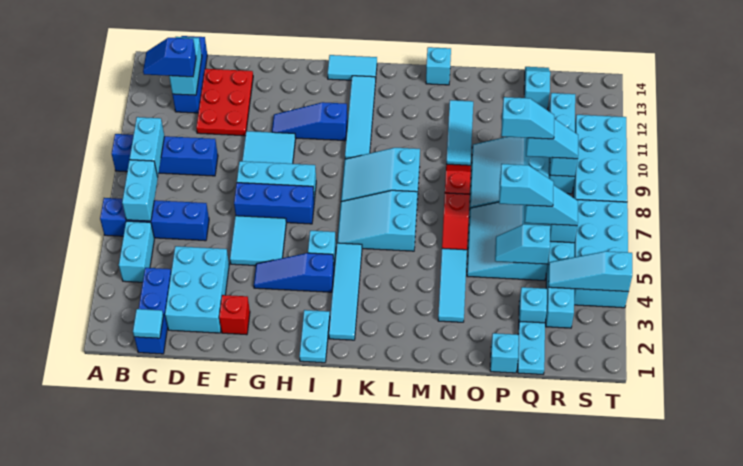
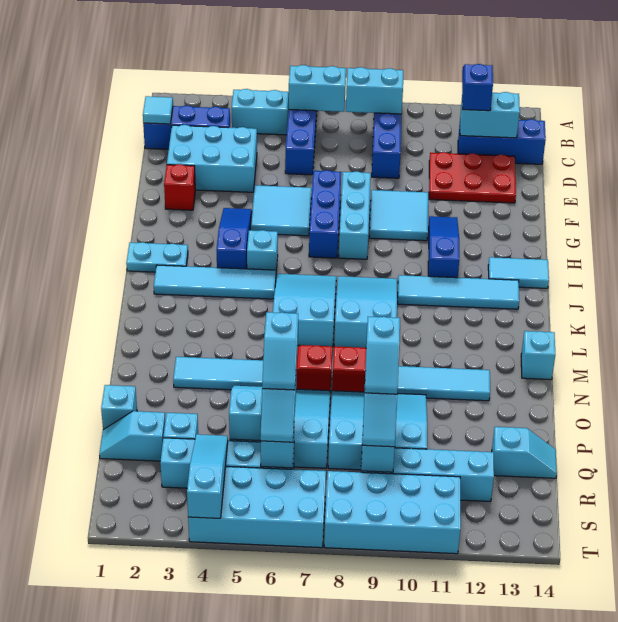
cyan tile I14:J14 level 1 -> cyan tile I13:I14 level 1
cyan plate Q1:Q2 level 1 -> cyan slope Q1:Q2 level 1 top 2

